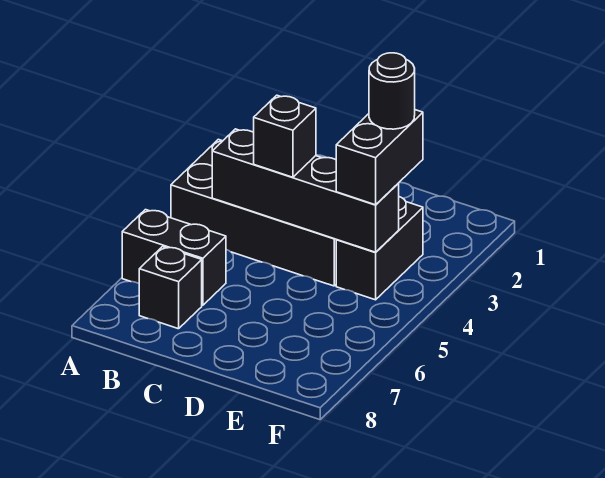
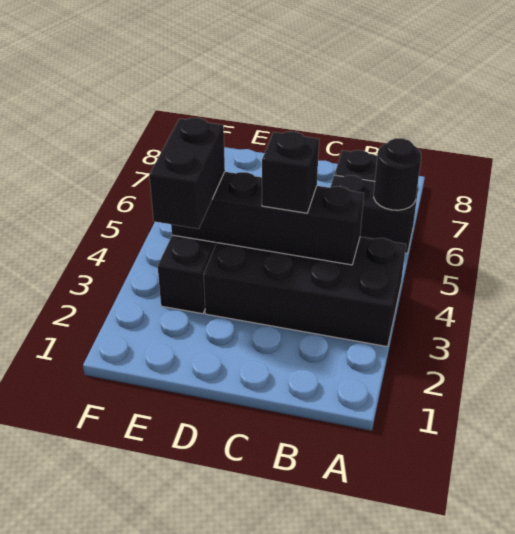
black round brick E3 level 4 -> black round brick A6 level 2

